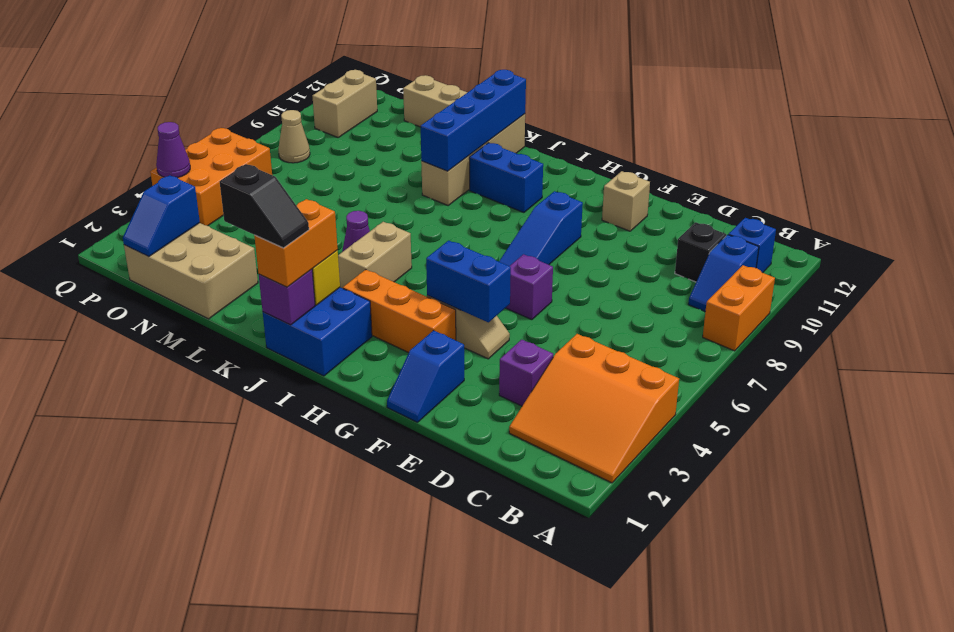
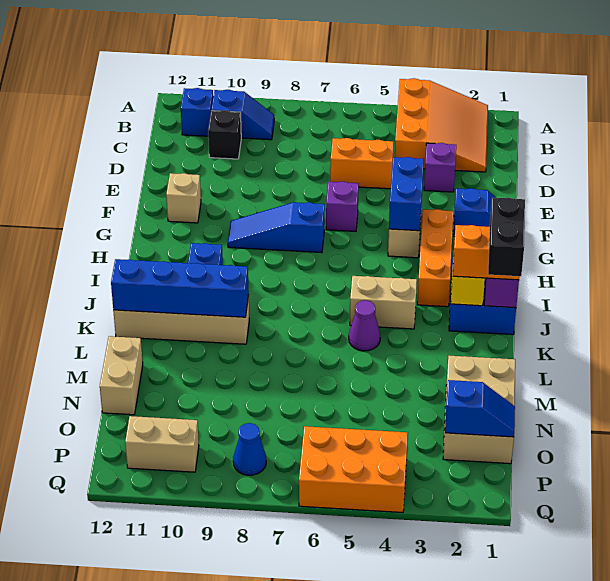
orange brick A8:A9 level 1 -> orange brick D5:D6 level 1
blue slope G7:G9 level 1 top 9 -> blue slope G7:G9 level 1 top 7
black slope J1:K1 level 4 top K -> black brick J1:K1 level 4
tan cone P8 level 1 -> blue cone P8 level 1
purple cone Q4 level 2 -> none

